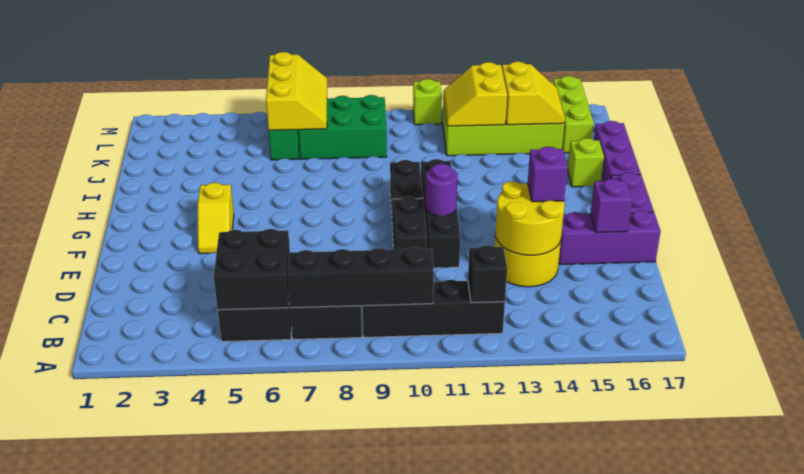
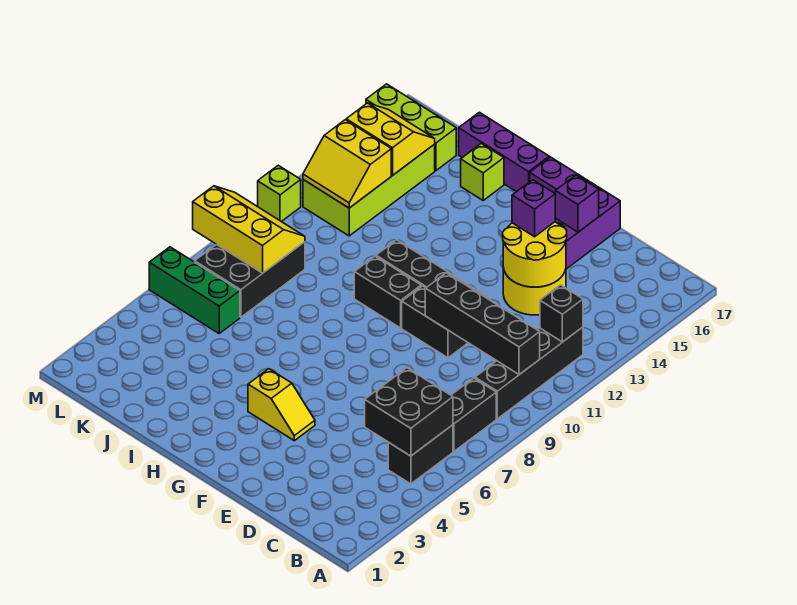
black brick B7:B10 level 2 -> black brick B10:E10 level 2
purple round brick F11 level 2 -> none
yellow slope K6:M7 level 2 top 6 -> yellow slope K8:M9 level 2 top 8
green brick K7:L9 level 1 -> black brick K7:L9 level 1

